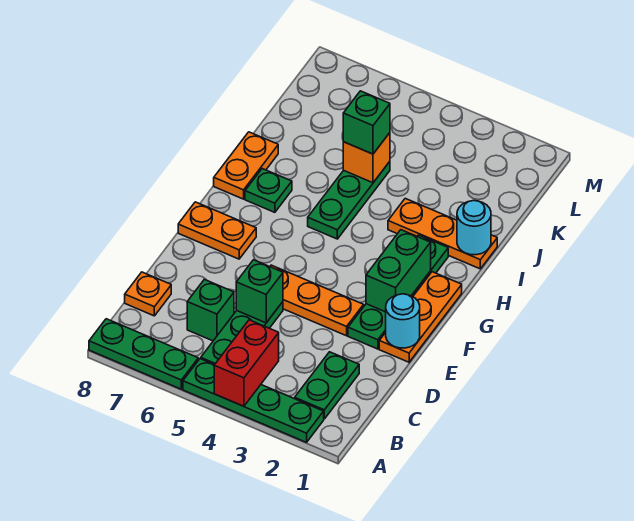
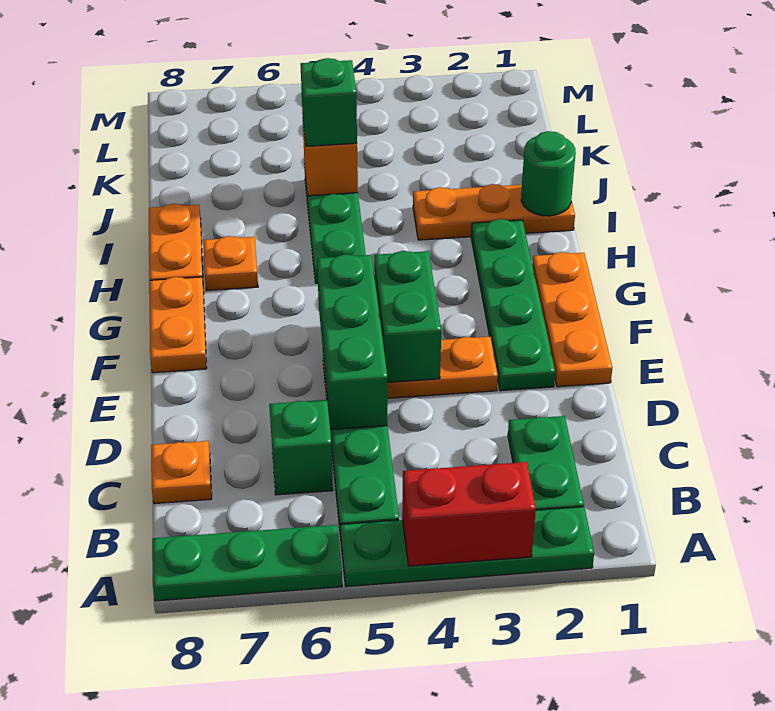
red brick A4:B4 level 2 -> red brick A3:A4 level 2
green brick D5 level 2 -> green brick D5:F5 level 2
cyan round brick E1 level 2 -> none
green brick F2:G2 level 2 -> green brick E4:F4 level 2
orange plate F7:F8 level 1 -> orange plate F8:G8 level 1
green plate H7 level 1 -> orange plate H7 level 1
cyan round brick I1 level 2 -> green round brick I1 level 2

